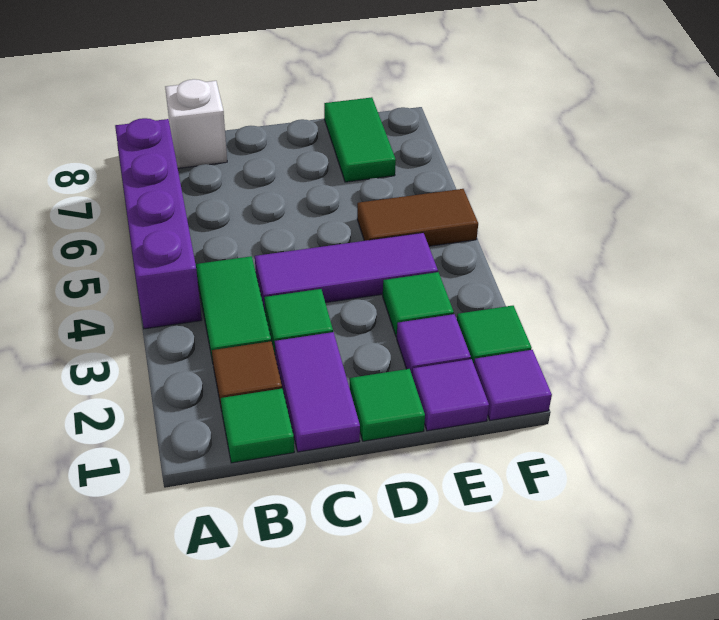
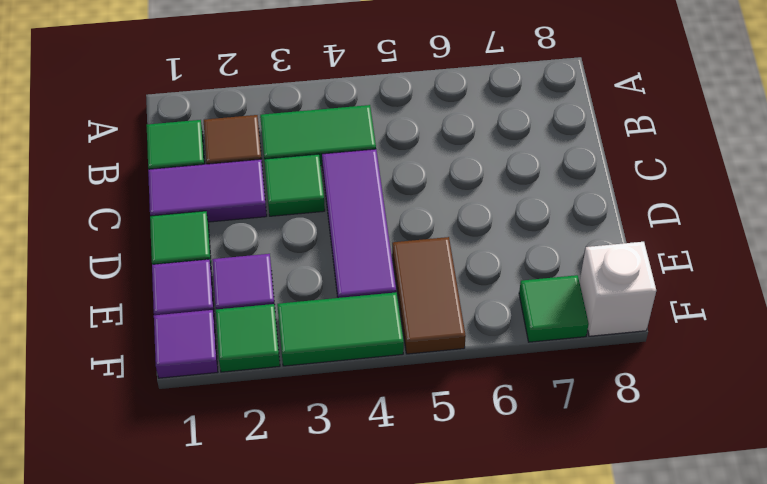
purple brick A4:A7 level 1 -> none
white brick B8 level 1 -> white brick F8 level 1
green tile E3 level 1 -> green tile F7 level 1
green tile E7:E8 level 1 -> green tile F3:F4 level 1

